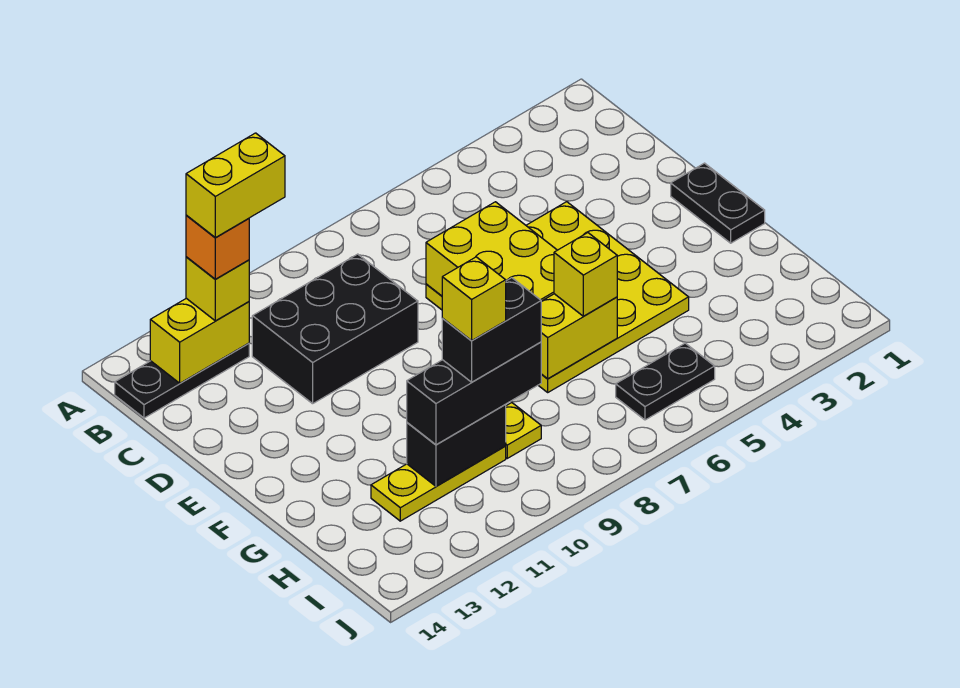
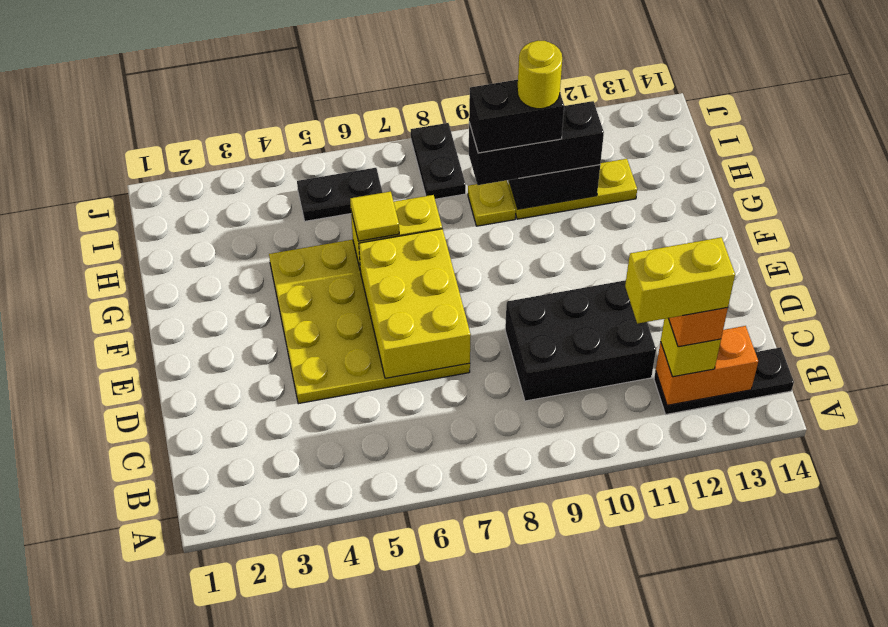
yellow brick B12:B13 level 2 -> orange brick B12:B13 level 2
black plate E1:F1 level 1 -> black plate I8:J8 level 1
yellow brick G6 level 3 -> yellow tile G6 level 3
yellow brick H10 level 5 -> yellow round brick H10 level 5

